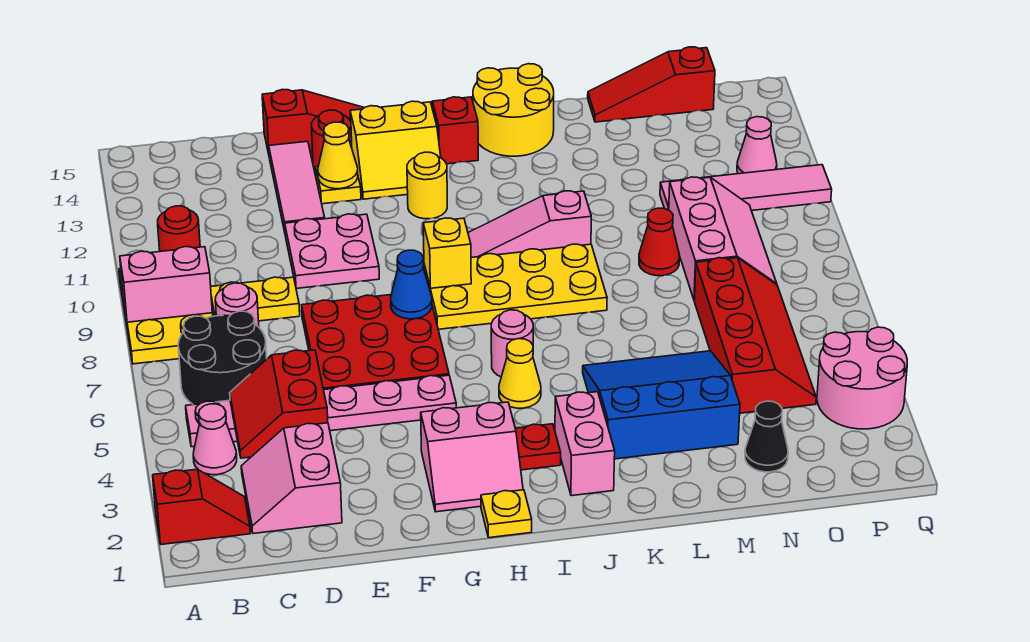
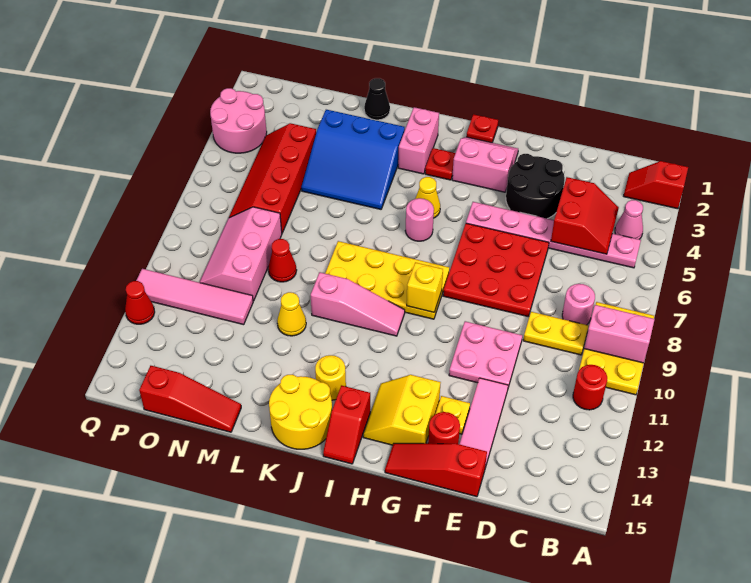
black round brick B6:C7 level 1 -> black round brick E3:F4 level 1
pink slope C2:D3 level 1 top D -> none
yellow cone F13 level 2 -> yellow cone L11 level 1
blue cone G8 level 2 -> none
yellow slope G13:H14 level 1 top 14 -> yellow slope G13:H14 level 1 top G
yellow plate H1 level 1 -> red plate H1 level 1
yellow round brick H12 level 1 -> yellow round brick J13 level 1
black cone N2 level 1 -> black cone L1 level 1
pink cone P12 level 1 -> none
none -> red cone Q12 level 1

